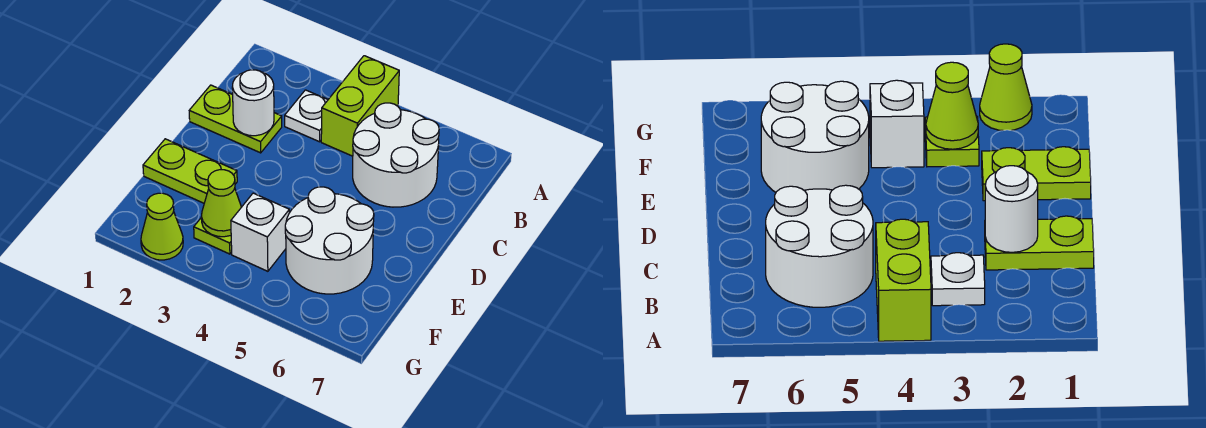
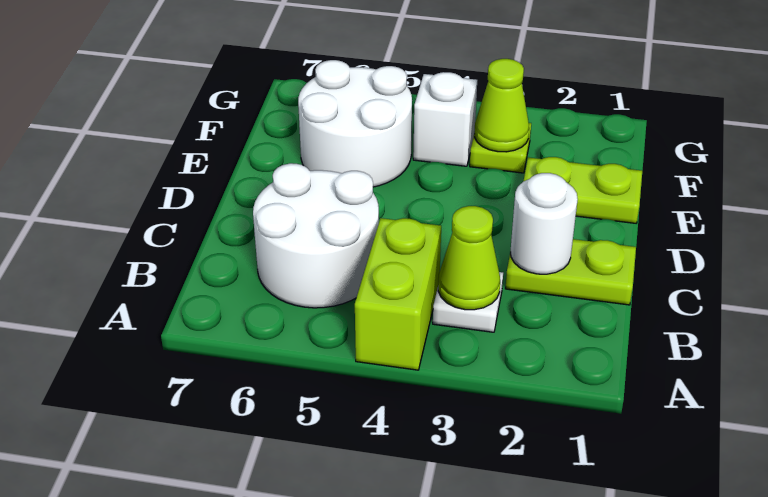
lime cone G2 level 1 -> lime cone B3 level 2

